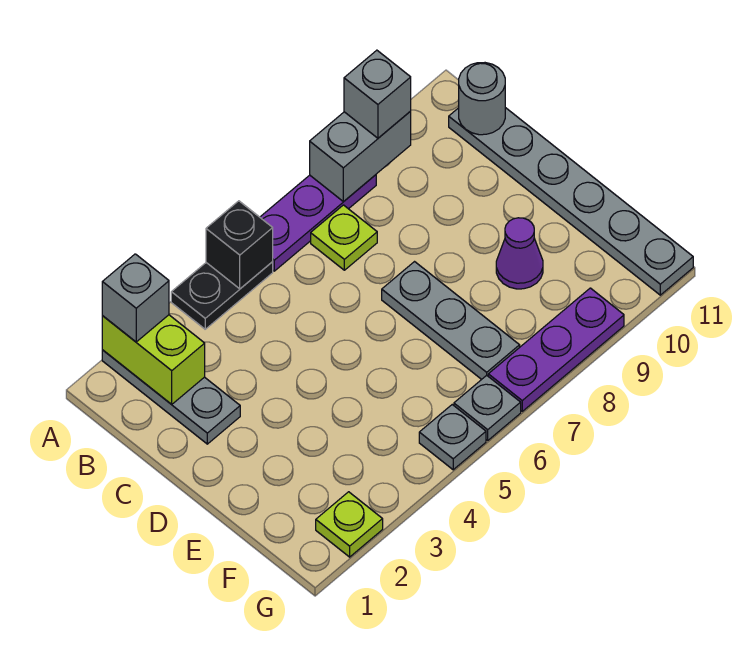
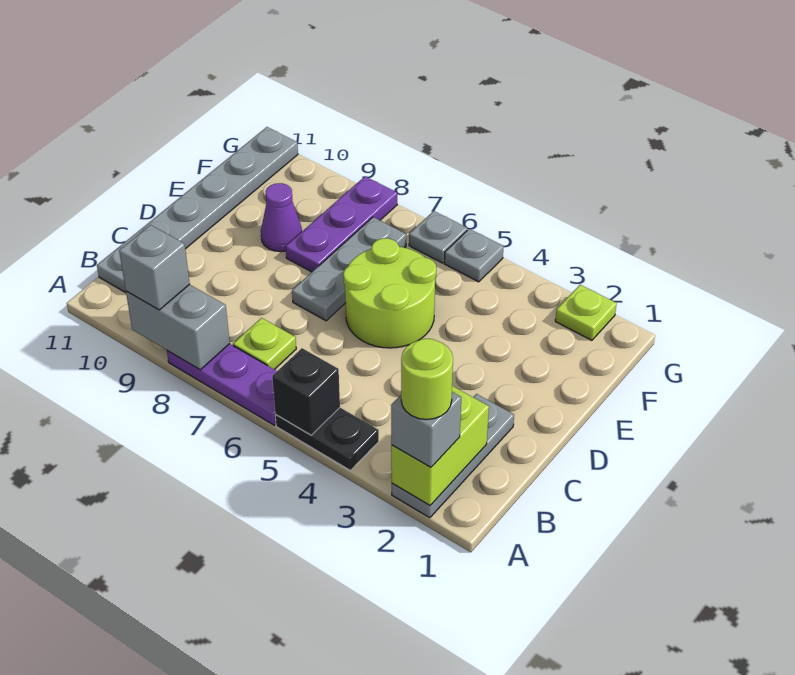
none -> lime round brick A2 level 4
grey round brick B11 level 2 -> none
none -> lime round brick D5:E6 level 1
purple plate G7:G9 level 1 -> purple plate E8:G8 level 1

